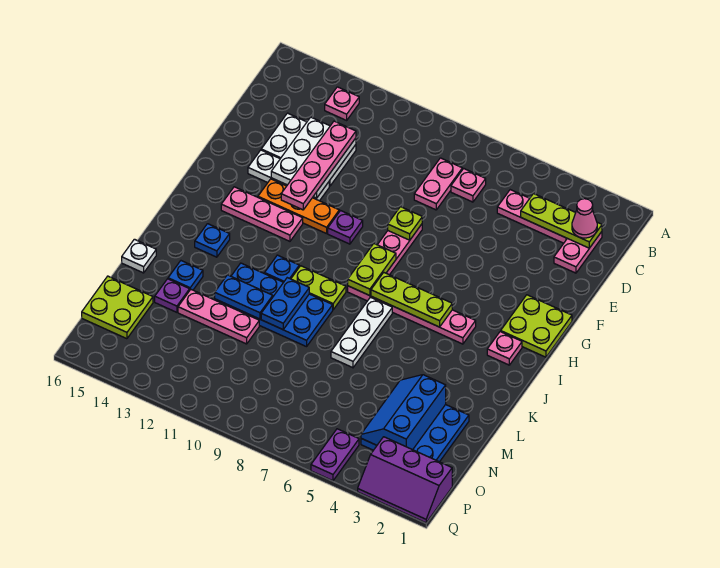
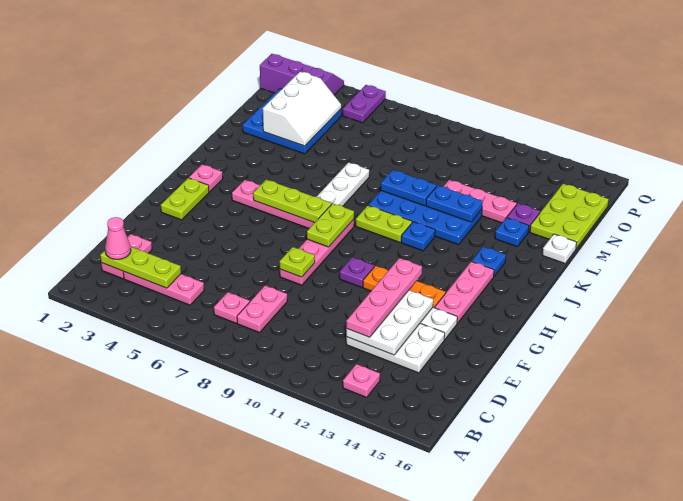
lime plate G1:H2 level 1 -> lime plate G2:H2 level 1
pink plate H12:H14 level 1 -> pink plate G14:I14 level 1
blue plate K10:L10 level 2 -> blue plate L9:L10 level 2
blue slope M3:O4 level 2 top 3 -> white slope M3:O4 level 2 top 3
lime plate N15:O16 level 1 -> lime plate M15:O16 level 1

